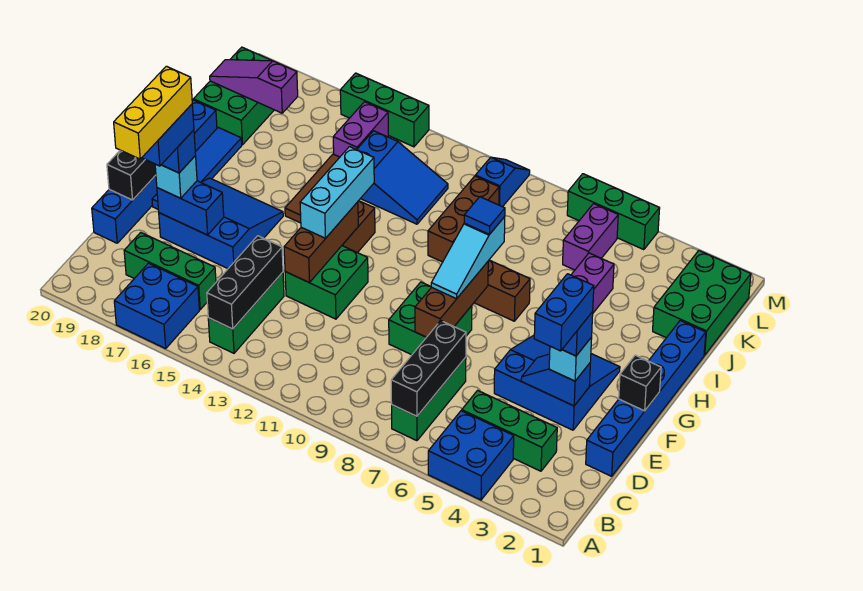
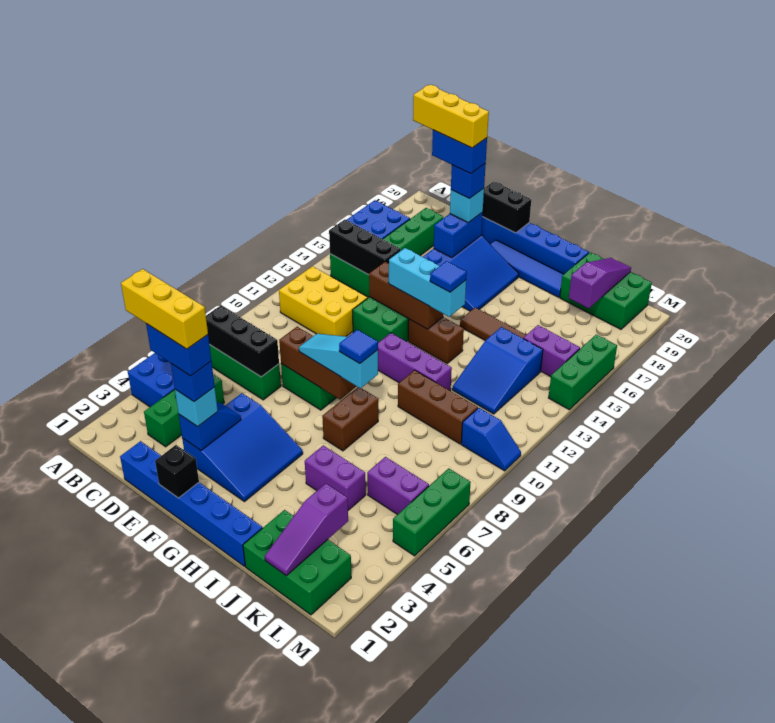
none -> yellow brick B11:D12 level 1
none -> yellow brick C3:E3 level 6
none -> purple brick G11:I11 level 1
none -> blue tile H13 level 4
none -> purple slope K1:K3 level 2 top 3

